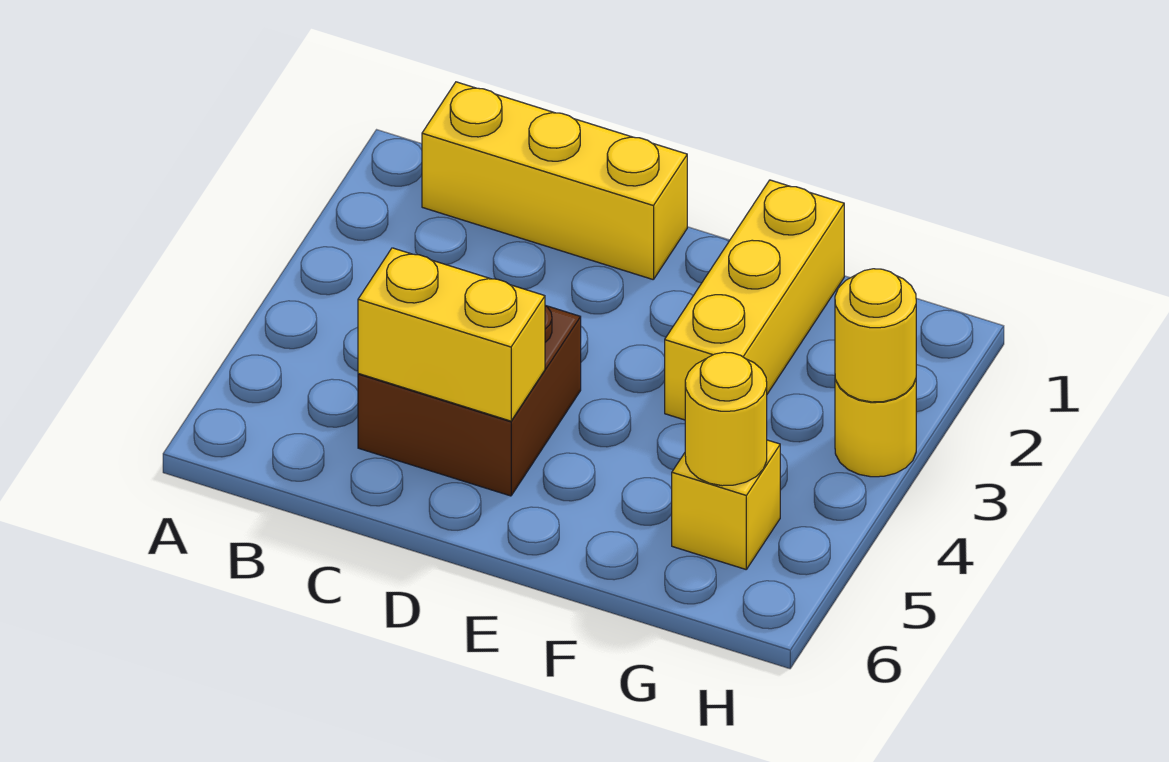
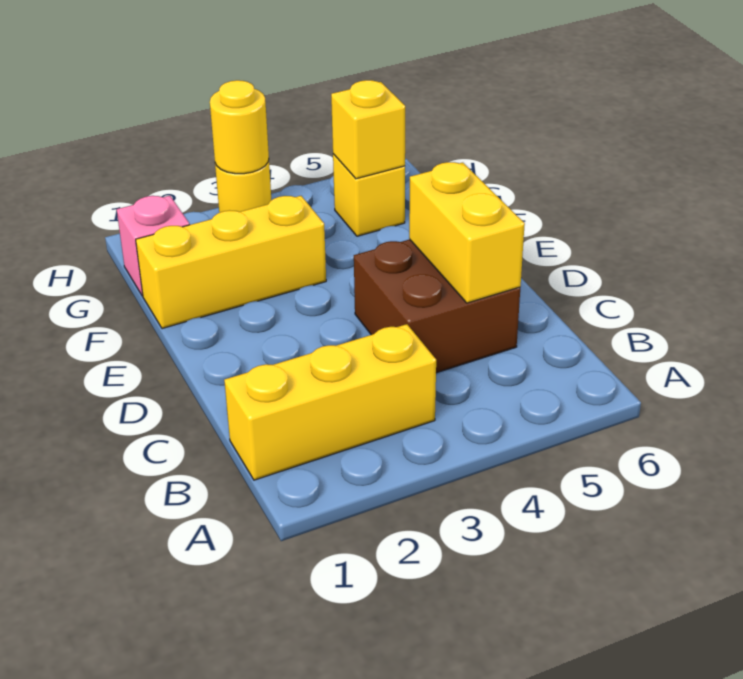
yellow brick B1:D1 level 1 -> yellow brick B1:B3 level 1
none -> pink brick G1 level 1
yellow round brick G5 level 2 -> yellow brick G5 level 2

